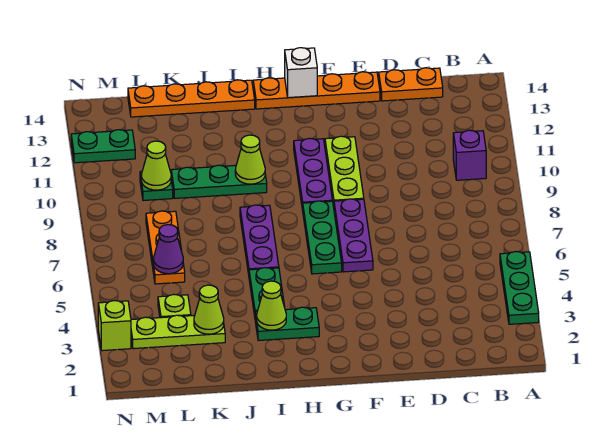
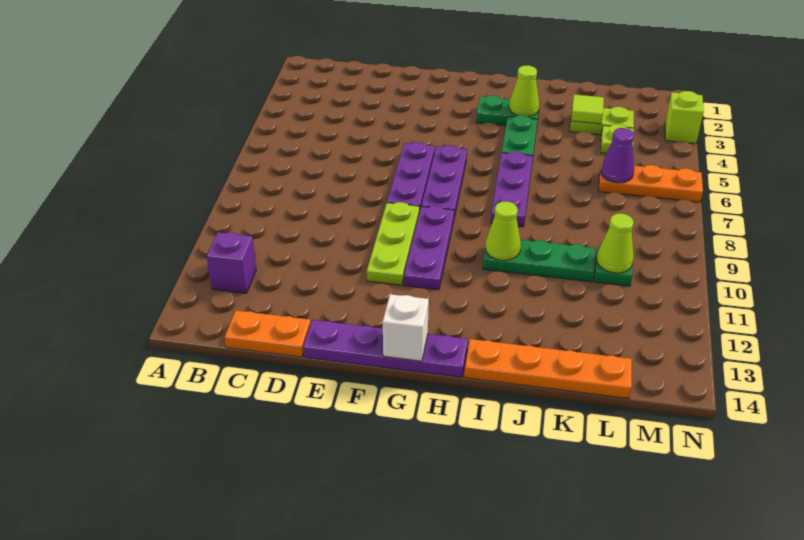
green plate A3:A5 level 1 -> none
purple brick B10 level 1 -> purple brick B12 level 1
orange plate E14:H14 level 1 -> purple plate E14:H14 level 1
green plate G6:G8 level 1 -> purple plate G6:G8 level 1
lime plate K3:M3 level 1 -> lime plate K3:L3 level 1
lime cone K3 level 2 -> lime tile K3 level 2
orange plate L6:L8 level 1 -> orange plate L6:N6 level 1
green plate M12:N12 level 1 -> none

